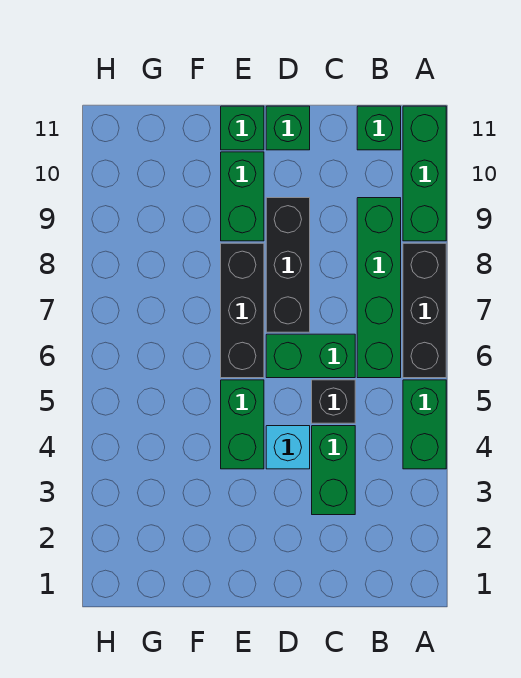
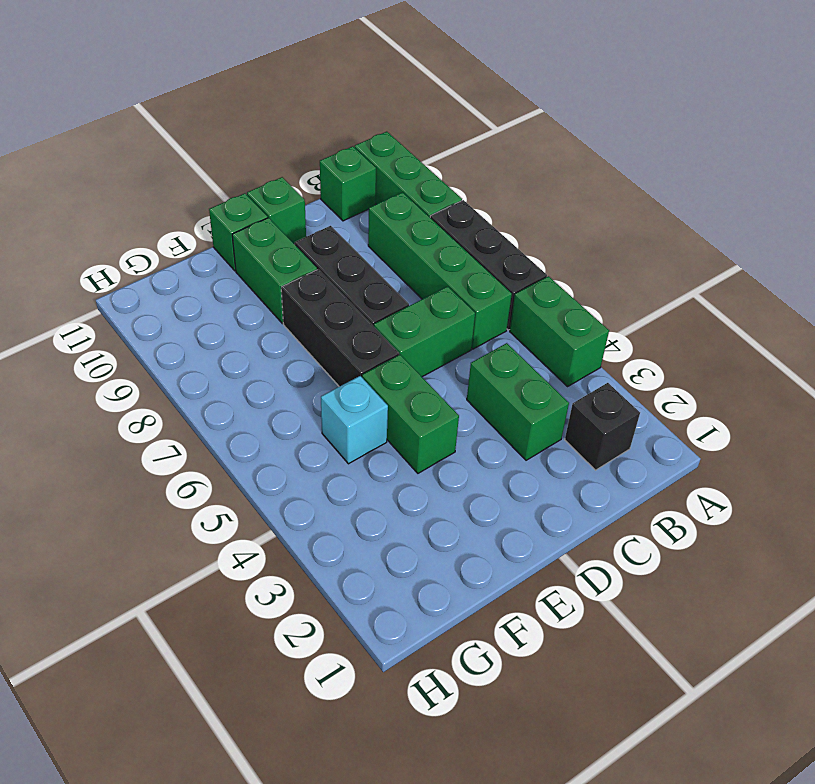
black brick C5 level 1 -> black brick B2 level 1
cyan brick D4 level 1 -> cyan brick F5 level 1

